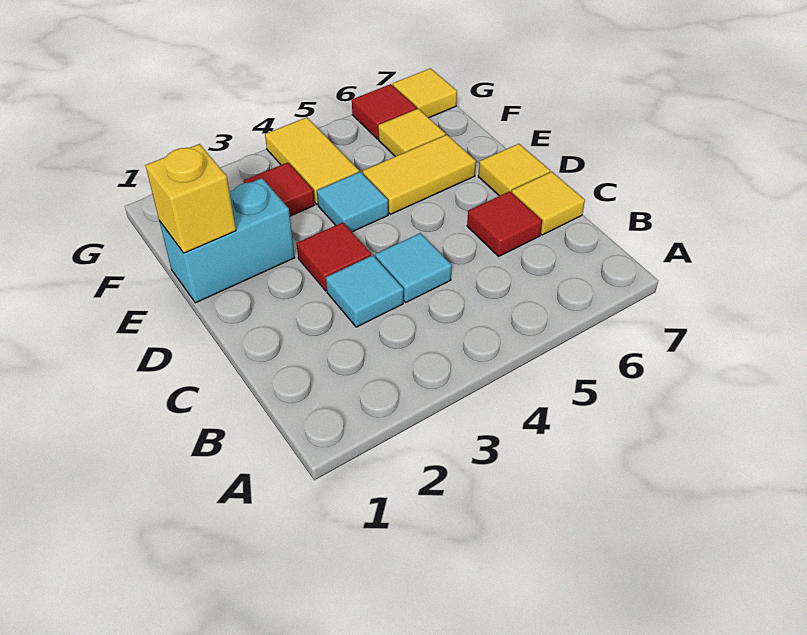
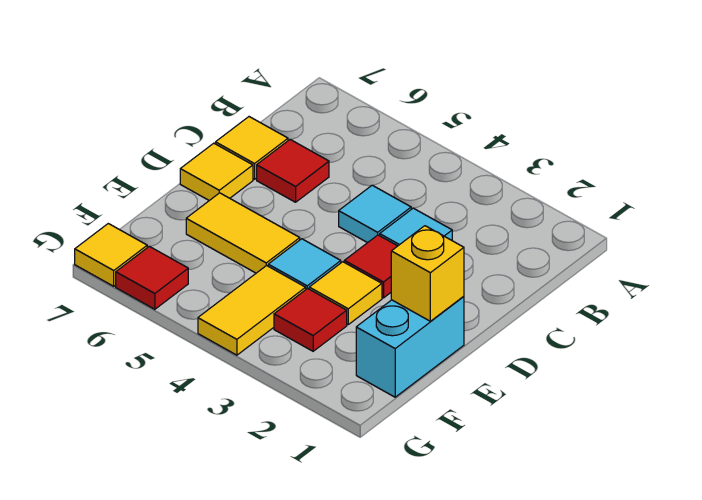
cyan brick E1:E2 level 1 -> cyan brick E1:F1 level 1
yellow tile F6 level 1 -> yellow tile E3 level 1

